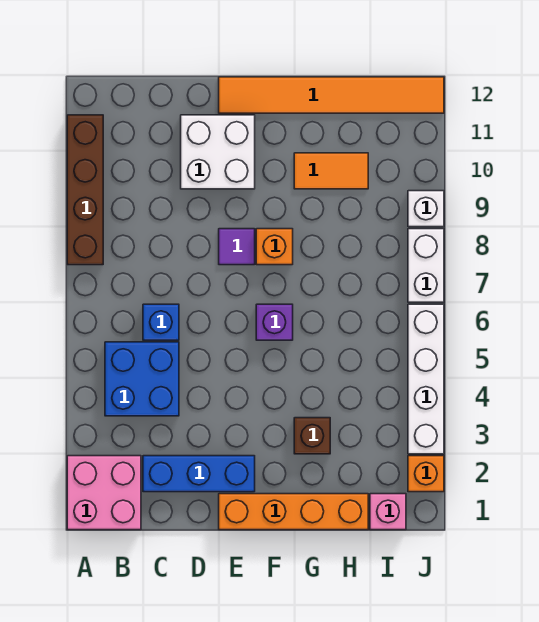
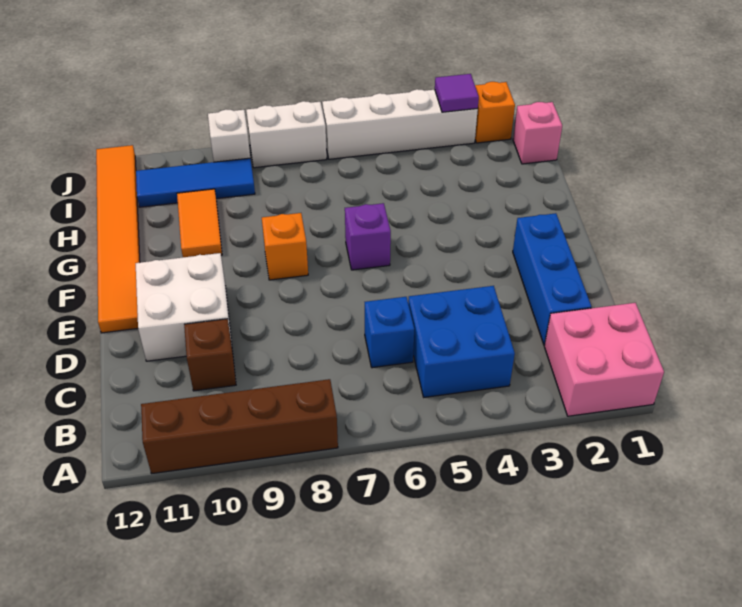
orange brick E1:H1 level 1 -> none
purple tile E8 level 1 -> purple tile J3 level 2
brown brick G3 level 1 -> brown brick C10 level 1
none -> blue tile I9:I11 level 1

